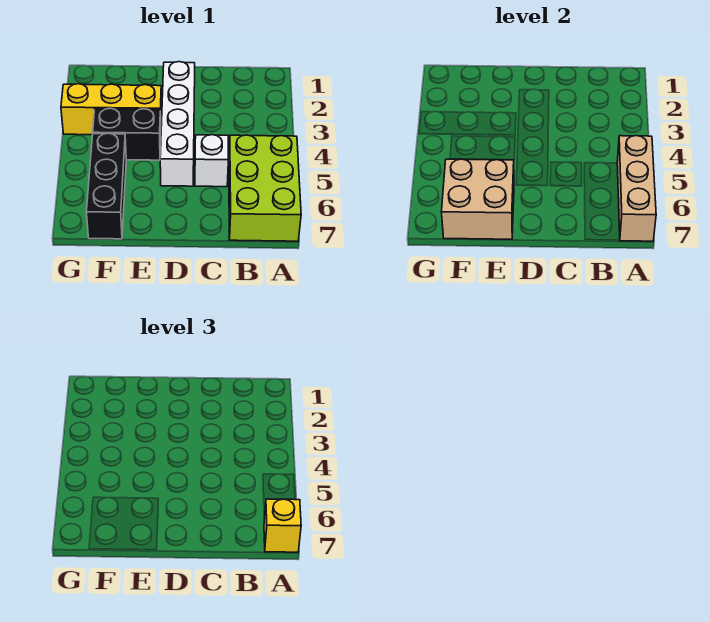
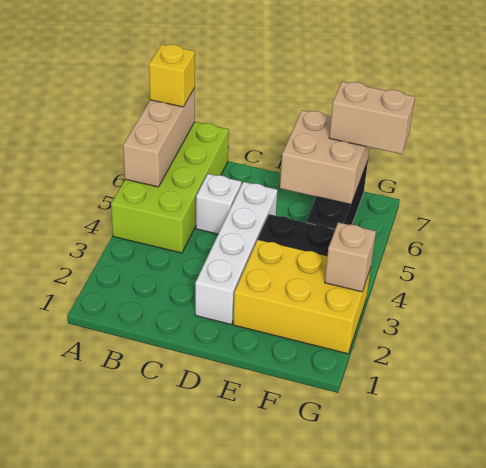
lime brick A5:B7 level 1 -> lime brick A4:B7 level 1
yellow brick E3:G3 level 1 -> yellow brick E2:G3 level 1
none -> tan brick F7:G7 level 3
none -> tan brick G3 level 2

